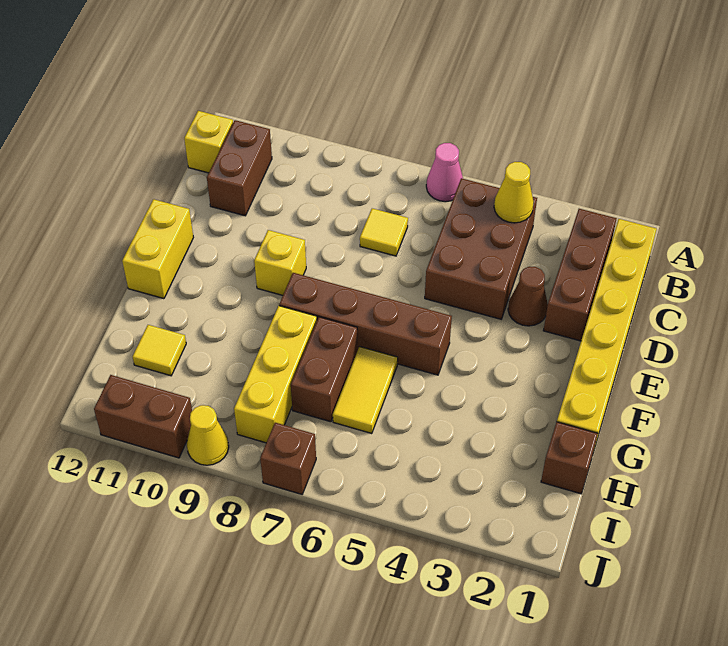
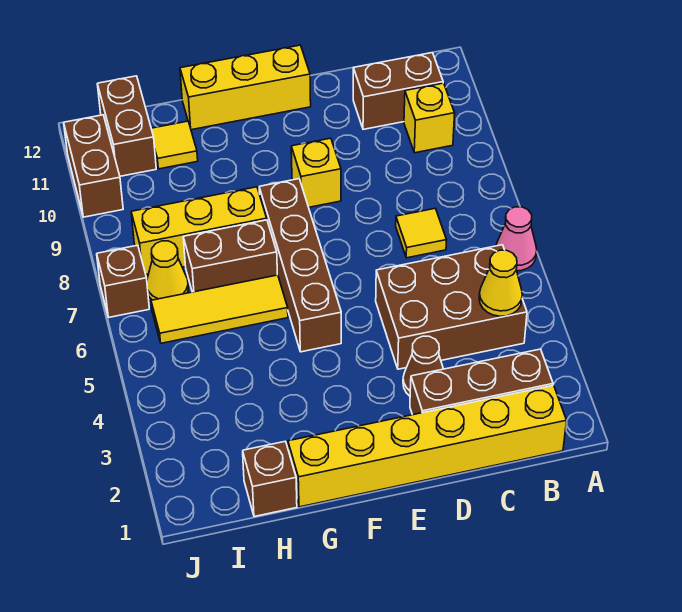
yellow brick B12 level 1 -> yellow brick B10 level 1
yellow brick E12:F12 level 1 -> yellow brick E12:G12 level 1
yellow tile G6:H6 level 1 -> yellow tile G6:I6 level 1
none -> brown brick I11:I12 level 1
yellow cone J9 level 1 -> yellow cone I7 level 1

